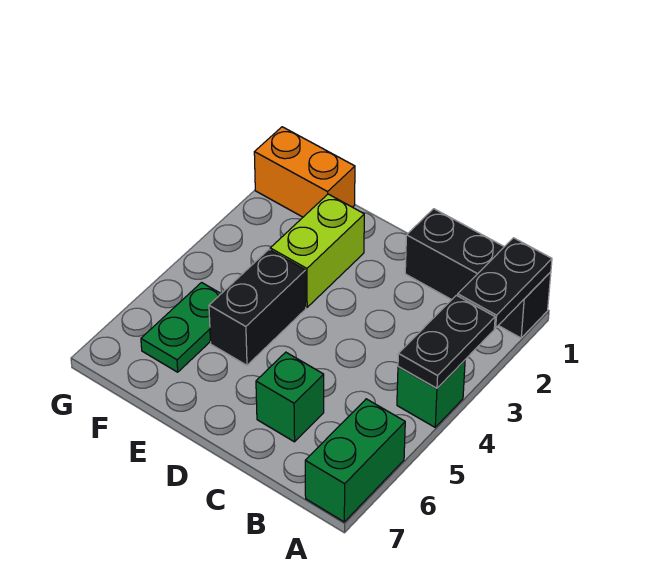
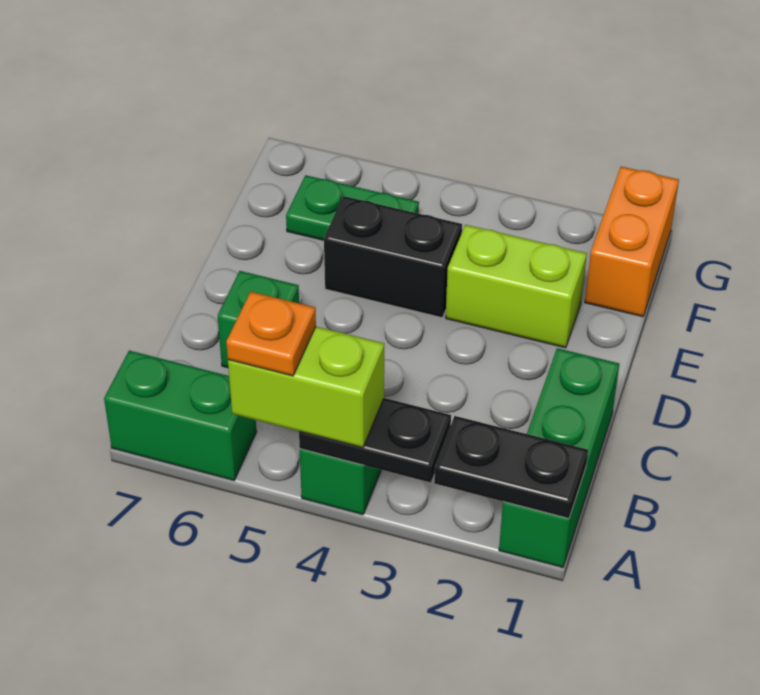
black brick A1:C1 level 1 -> green brick A1:C1 level 1
none -> lime brick A4:A5 level 3
none -> orange plate A5 level 4

